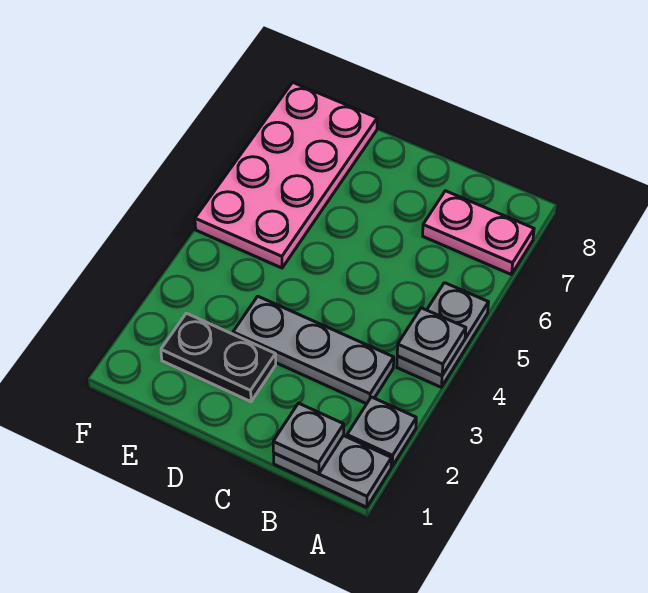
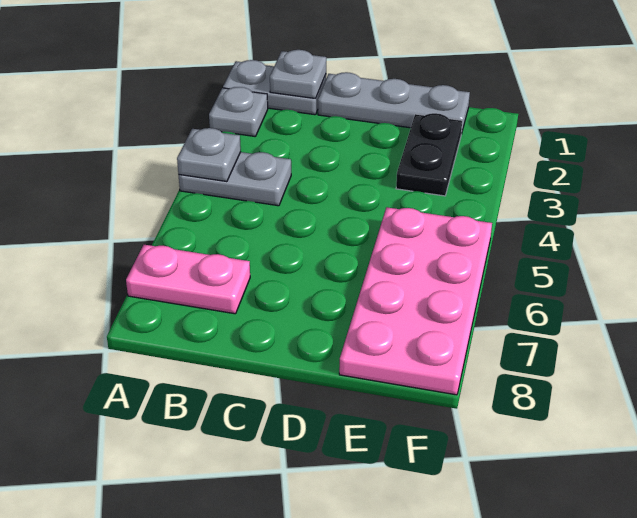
grey plate A4:A5 level 1 -> grey plate A4:B4 level 1
grey plate B3:D3 level 1 -> grey plate C1:E1 level 1
black plate D2:E2 level 1 -> black plate E2:E3 level 1

